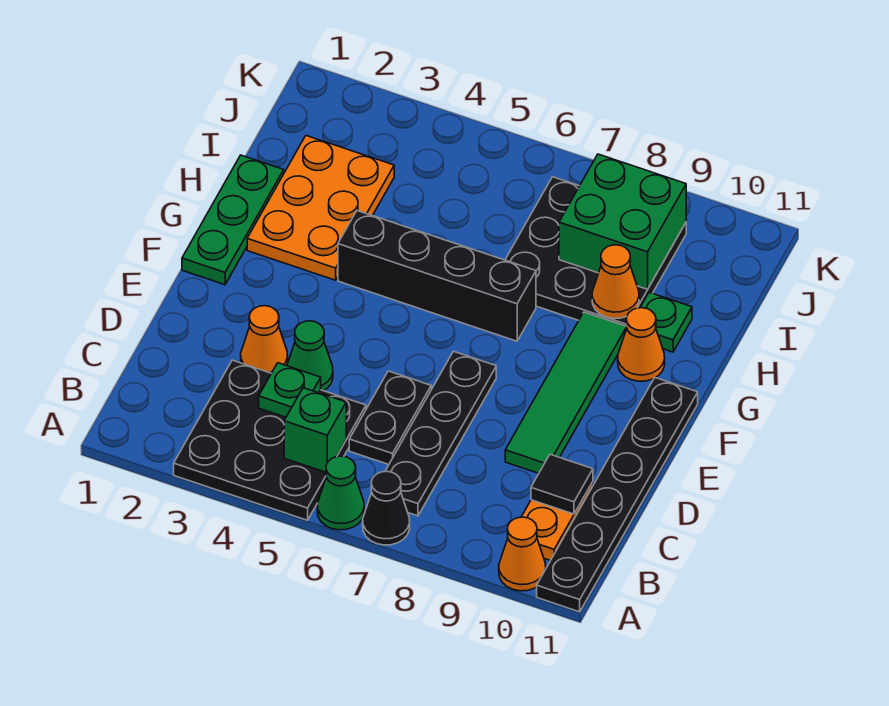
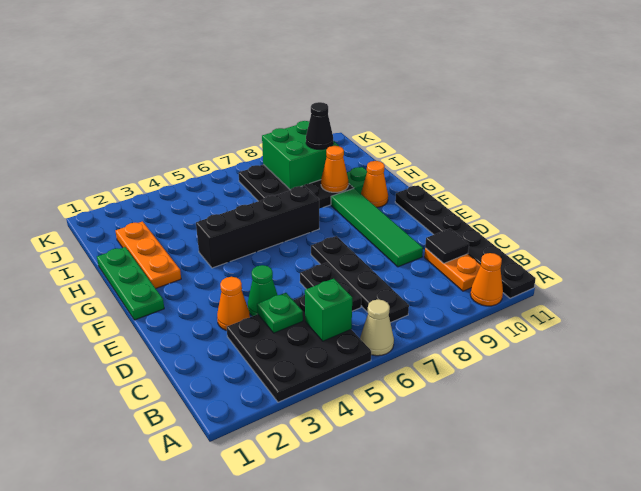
green cone A6 level 1 -> tan cone A6 level 1
black cone A7 level 1 -> black cone I9 level 3
orange plate G2:I3 level 1 -> orange plate G2:I2 level 1

